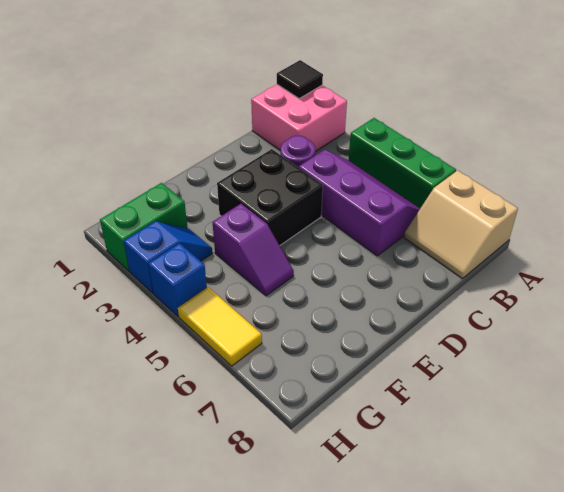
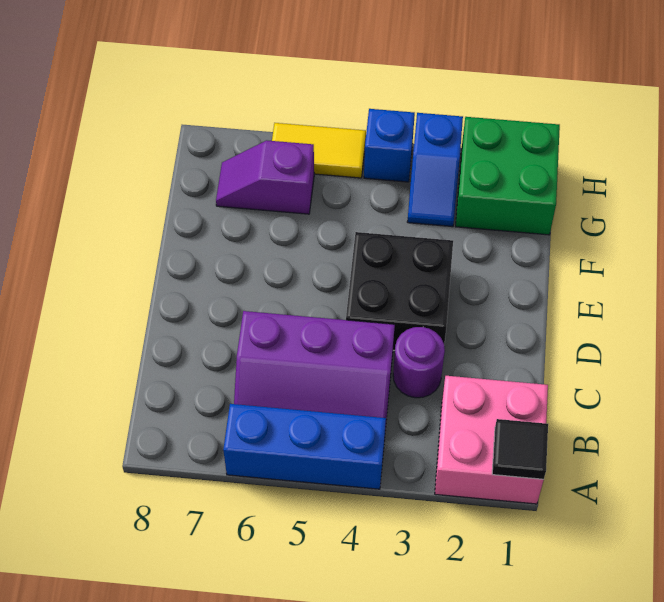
green brick A4:A6 level 1 -> blue brick A4:A6 level 1
tan slope A7:B8 level 1 top A -> none
purple slope F4:F5 level 1 top 4 -> purple slope G6:G7 level 1 top 6
green brick G2:H2 level 1 -> green brick G1:H2 level 1

